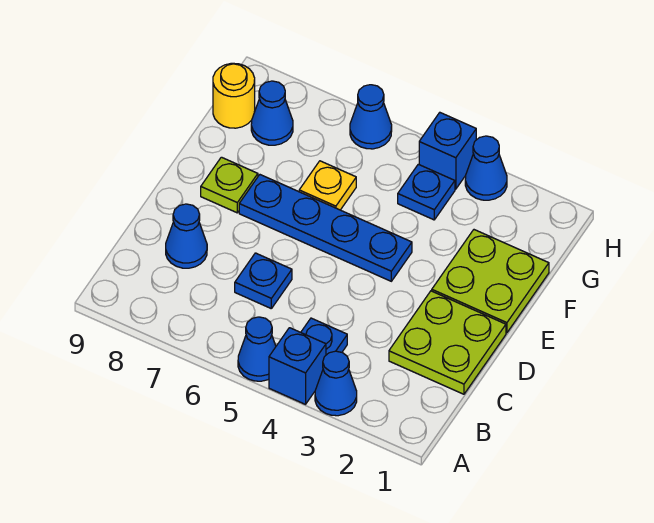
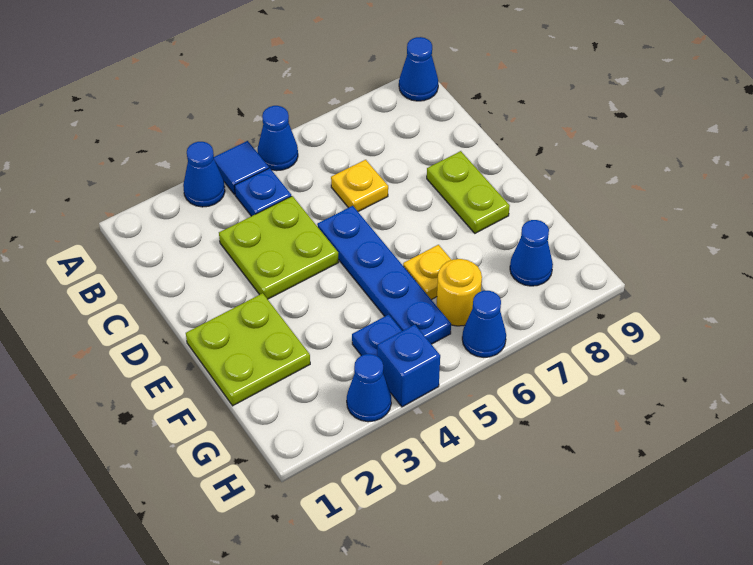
blue brick A4 level 1 -> blue tile A4 level 1
lime plate C1:D2 level 1 -> lime plate C3:D4 level 1
blue plate C6 level 1 -> yellow plate C6 level 1
blue cone C8 level 1 -> blue cone A9 level 1
blue plate E4:E7 level 1 -> blue plate D5:G5 level 1
lime plate E8 level 1 -> lime plate D8:E8 level 1
yellow round brick G9 level 1 -> yellow round brick G6 level 1

